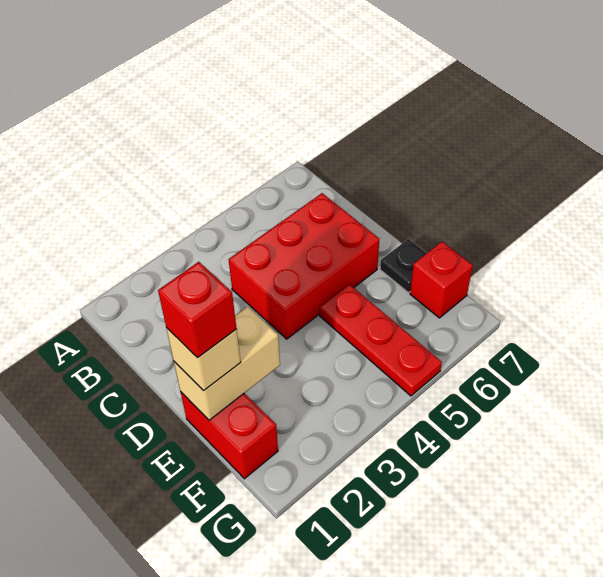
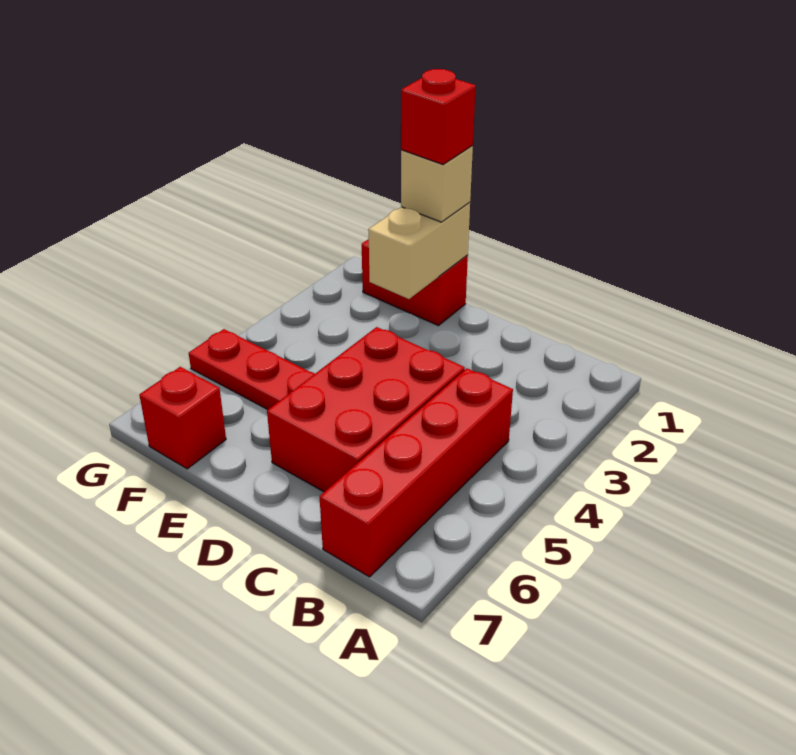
none -> red brick B4:B7 level 1
black plate E7 level 1 -> none

